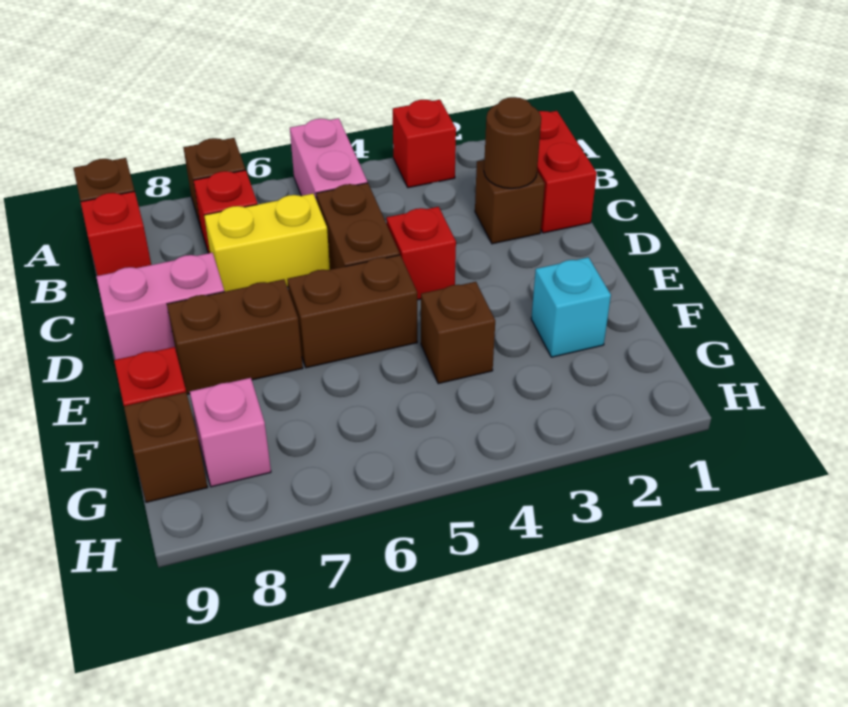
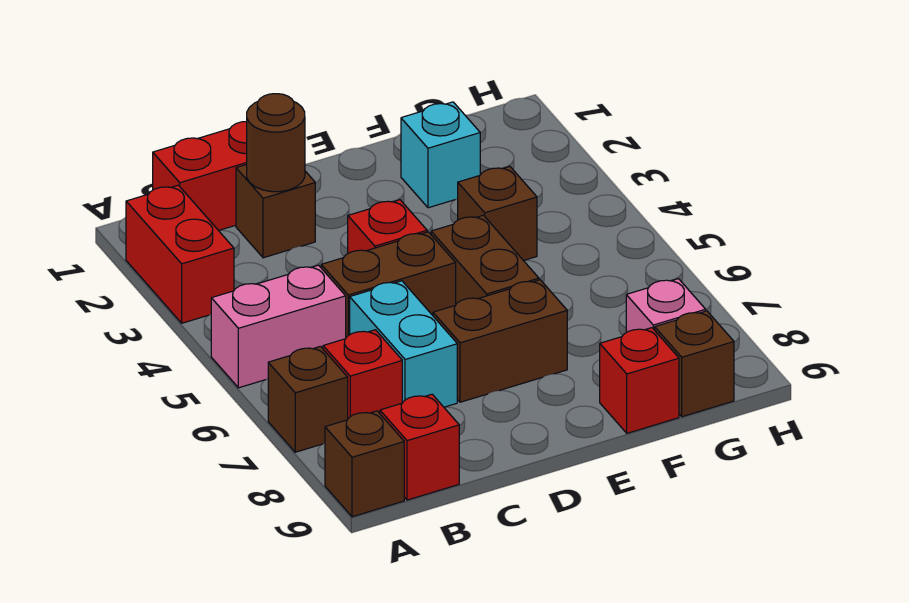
red brick A3 level 1 -> red brick A2:A3 level 1
yellow brick C6:C7 level 1 -> cyan brick C6:C7 level 1
pink brick D8:D9 level 1 -> none
brown brick E7:E8 level 1 -> brown brick D7:E7 level 1

